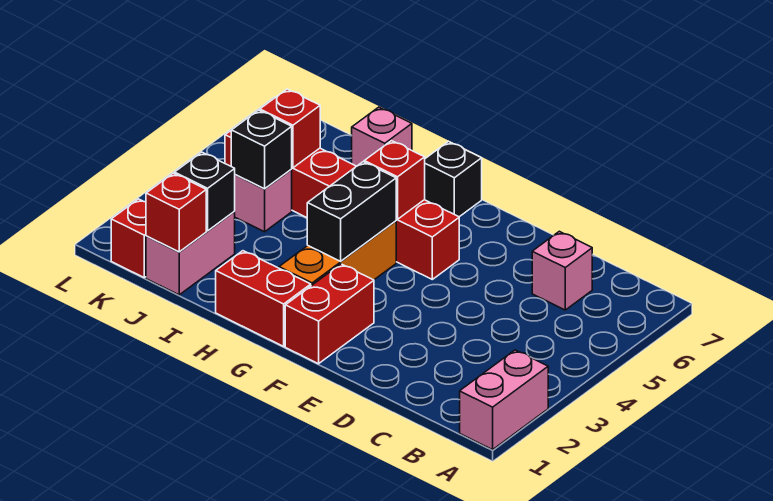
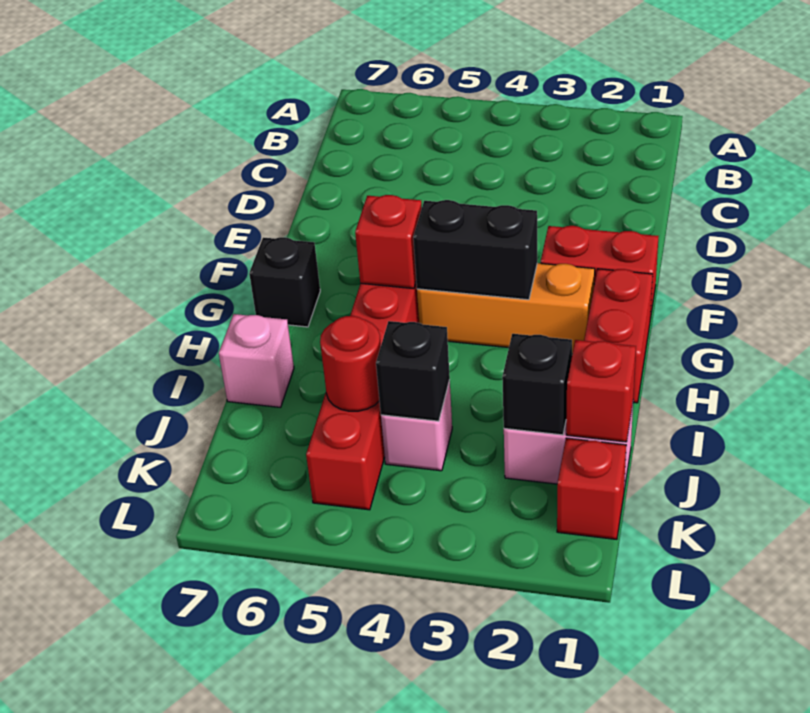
pink brick A1:A2 level 1 -> none
pink brick C6 level 1 -> none
red brick J5 level 2 -> red round brick J5 level 2

